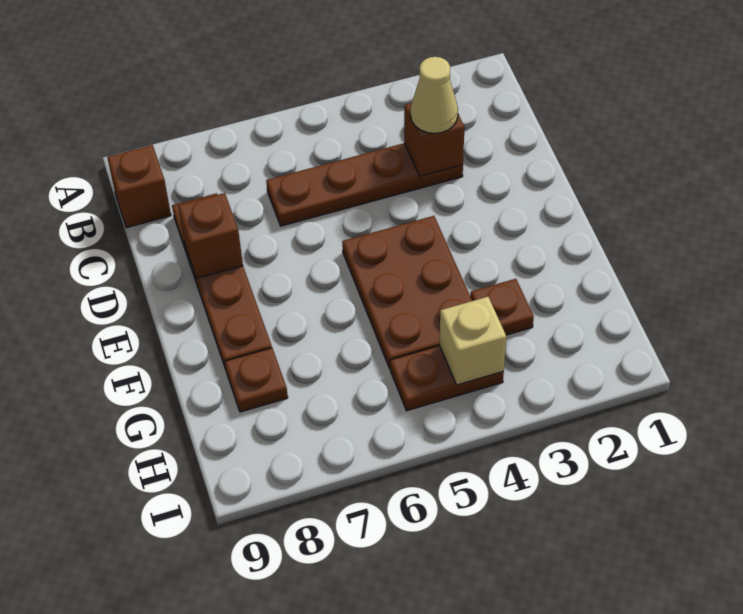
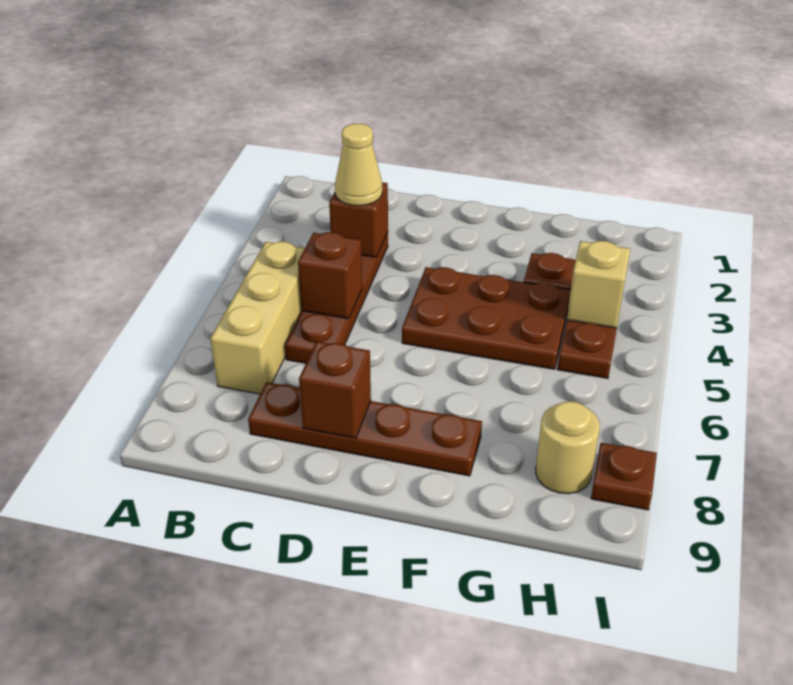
none -> tan brick B5:B7 level 1
brown brick B9 level 1 -> brown brick C5 level 2
brown plate G8 level 1 -> brown plate I8 level 1
none -> tan round brick H8 level 1

